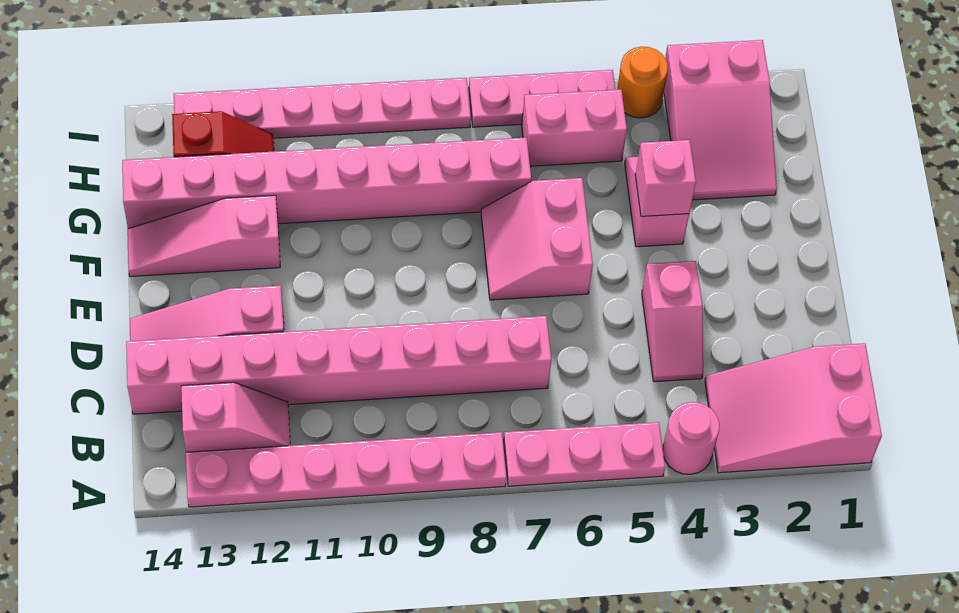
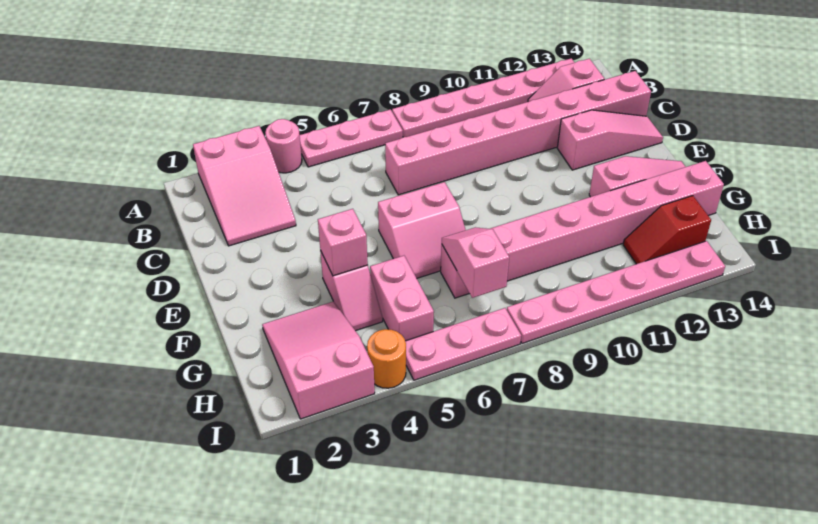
pink slope A1:B3 level 1 top 1 -> pink slope A2:C3 level 1 top A
pink slope C4:D4 level 1 top D -> pink slope G7:H7 level 2 top H
pink slope E6:F7 level 1 top 6 -> pink slope E6:F7 level 1 top E
pink brick H5:H6 level 1 -> pink brick G5:H5 level 1

